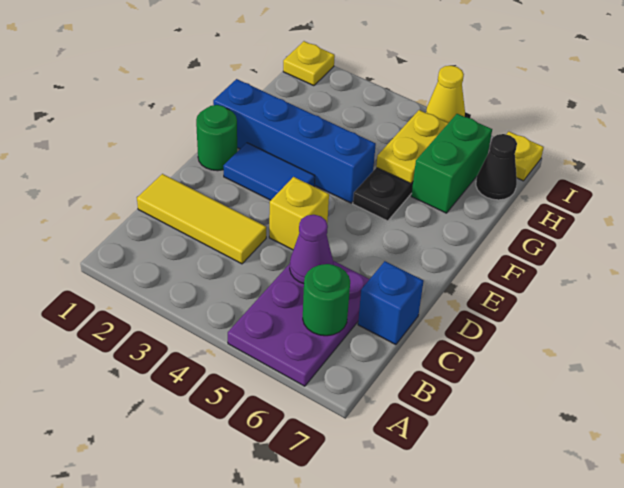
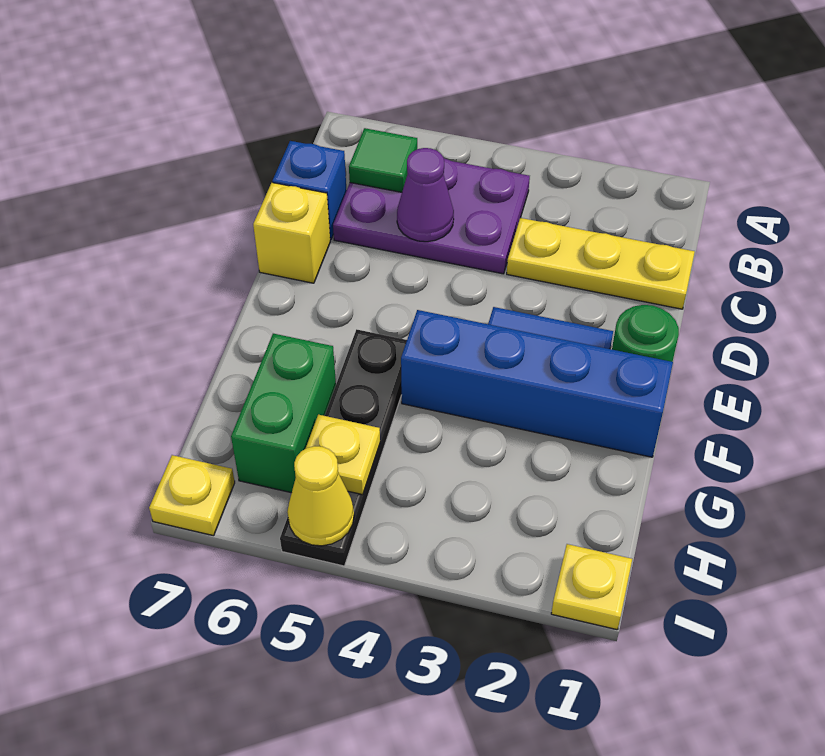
purple plate A5:C6 level 1 -> purple plate B4:C6 level 1
green round brick B6 level 2 -> green tile B6 level 2
yellow tile C1:C3 level 1 -> yellow plate C1:C3 level 1
yellow brick D4 level 1 -> yellow brick D7 level 1
yellow plate G5:H5 level 2 -> yellow plate H5 level 2
black cone H7 level 1 -> none

